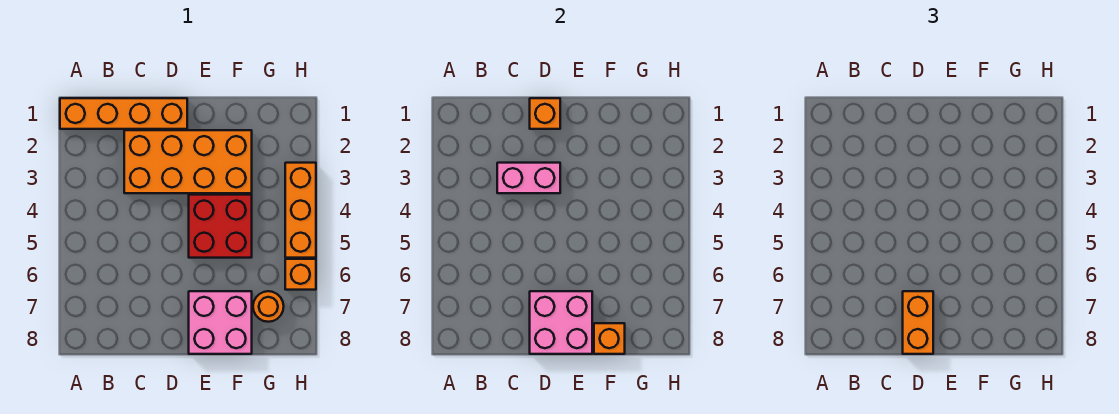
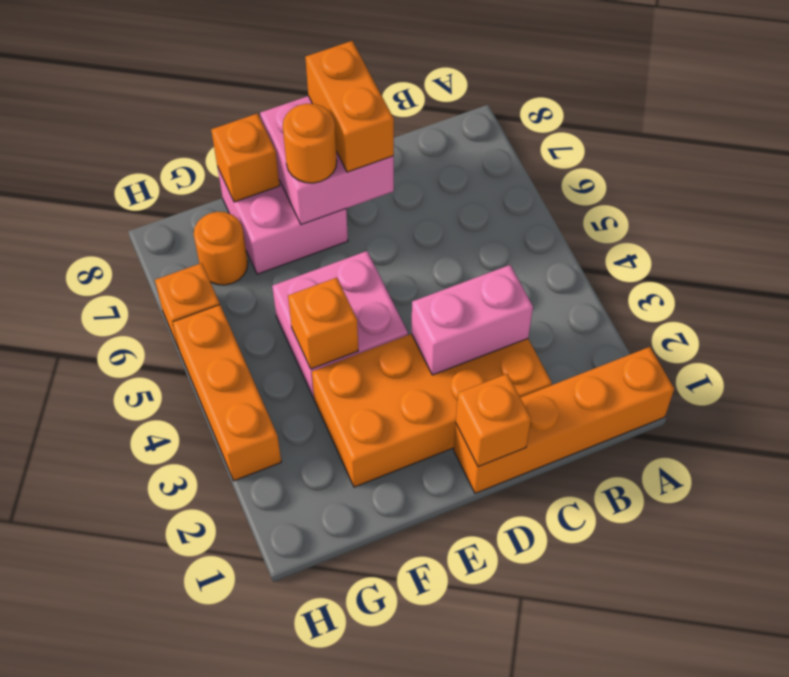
red brick E4:F5 level 1 -> pink brick E4:F5 level 1
none -> orange round brick E7 level 3
none -> orange brick F4 level 2

